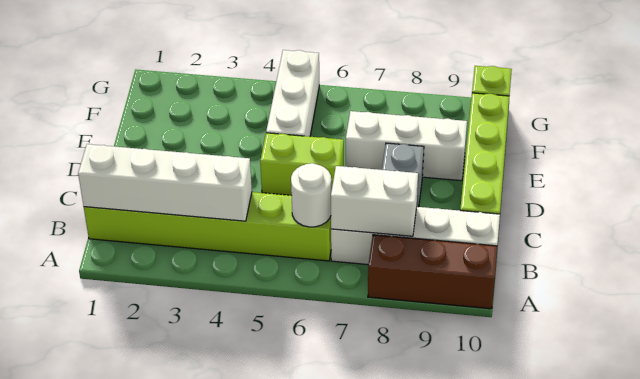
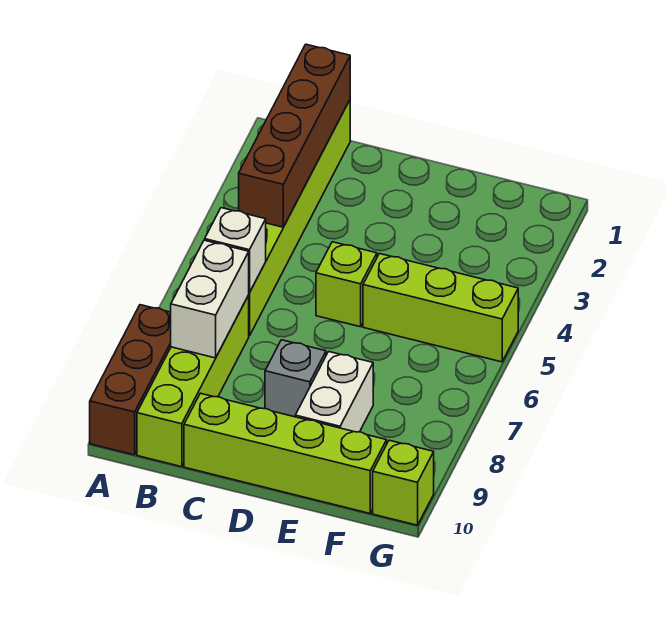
white brick B1:B4 level 2 -> brown brick B1:B4 level 2
white round brick B6 level 2 -> white brick B6 level 2
white brick B7:B10 level 1 -> lime brick B7:B10 level 1
lime brick D5:D6 level 1 -> lime brick D5 level 1
white brick E5:G5 level 1 -> lime brick E5:G5 level 1
white brick E7:E9 level 1 -> white brick E8:E9 level 1

